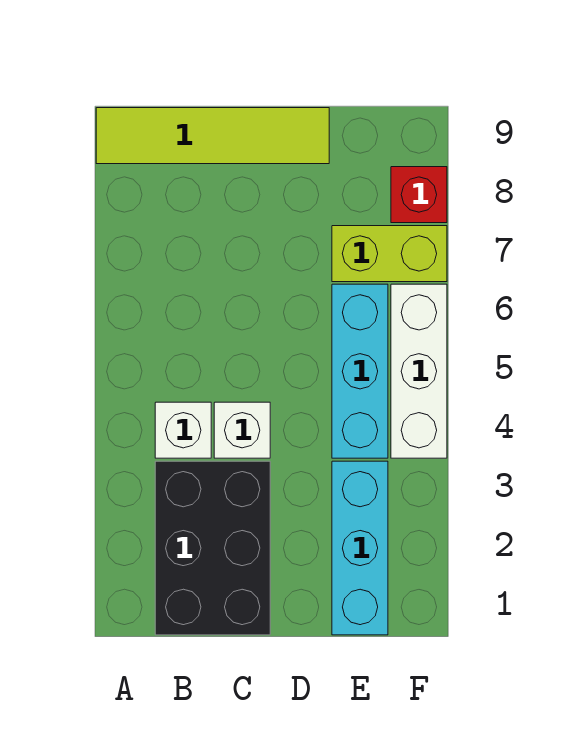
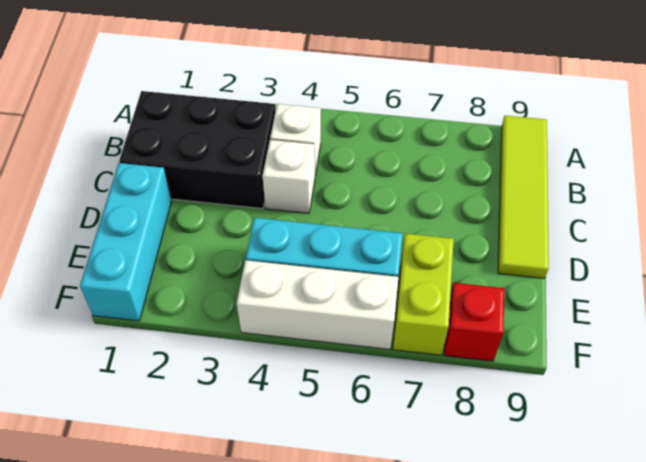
cyan brick E1:E3 level 1 -> cyan brick D1:F1 level 1

